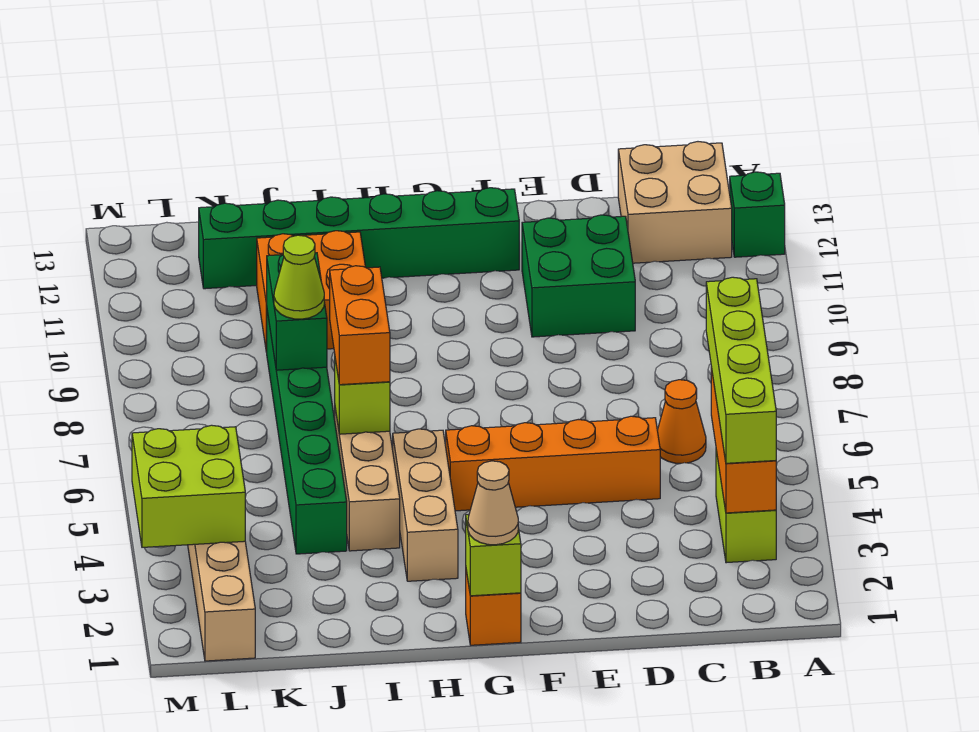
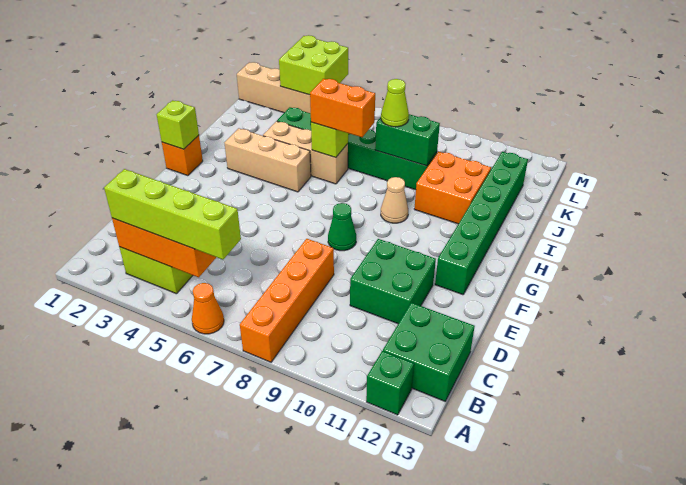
tan brick B12:C13 level 1 -> green brick B12:C13 level 1
orange cone C6 level 1 -> orange cone A6 level 1
orange brick D5:G5 level 1 -> orange brick A8:D8 level 1
none -> green cone F8 level 1
tan cone G1 level 3 -> tan cone H9 level 1

